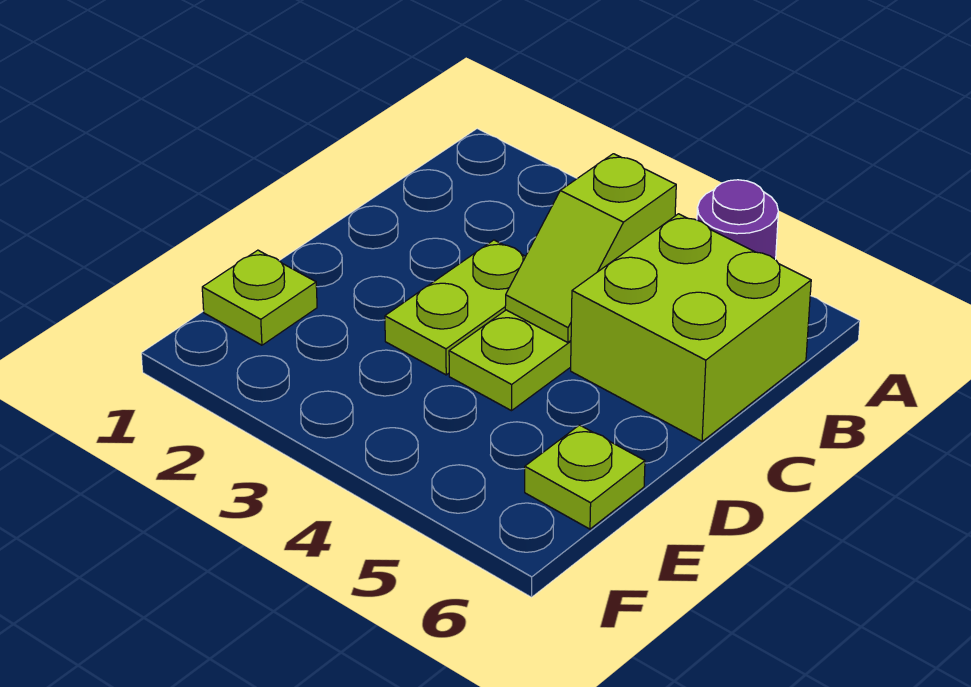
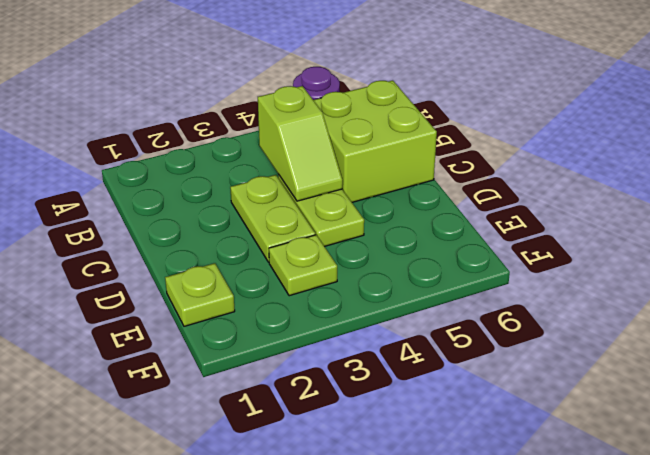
lime plate E6 level 1 -> lime plate E3 level 1

